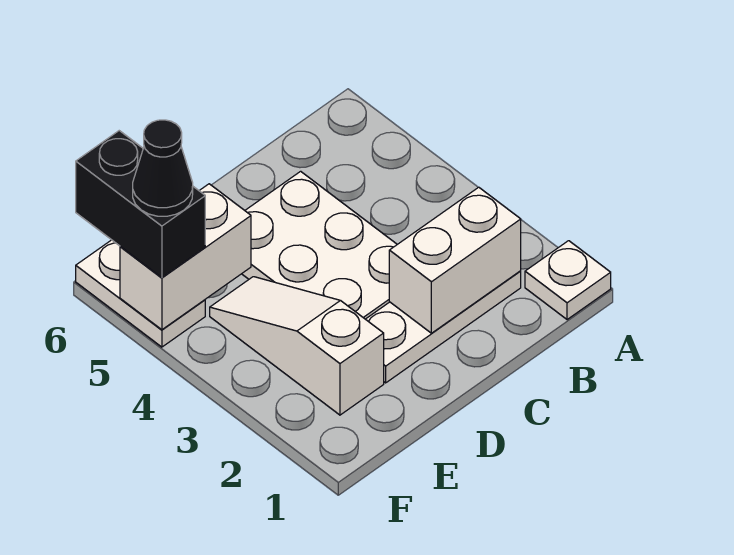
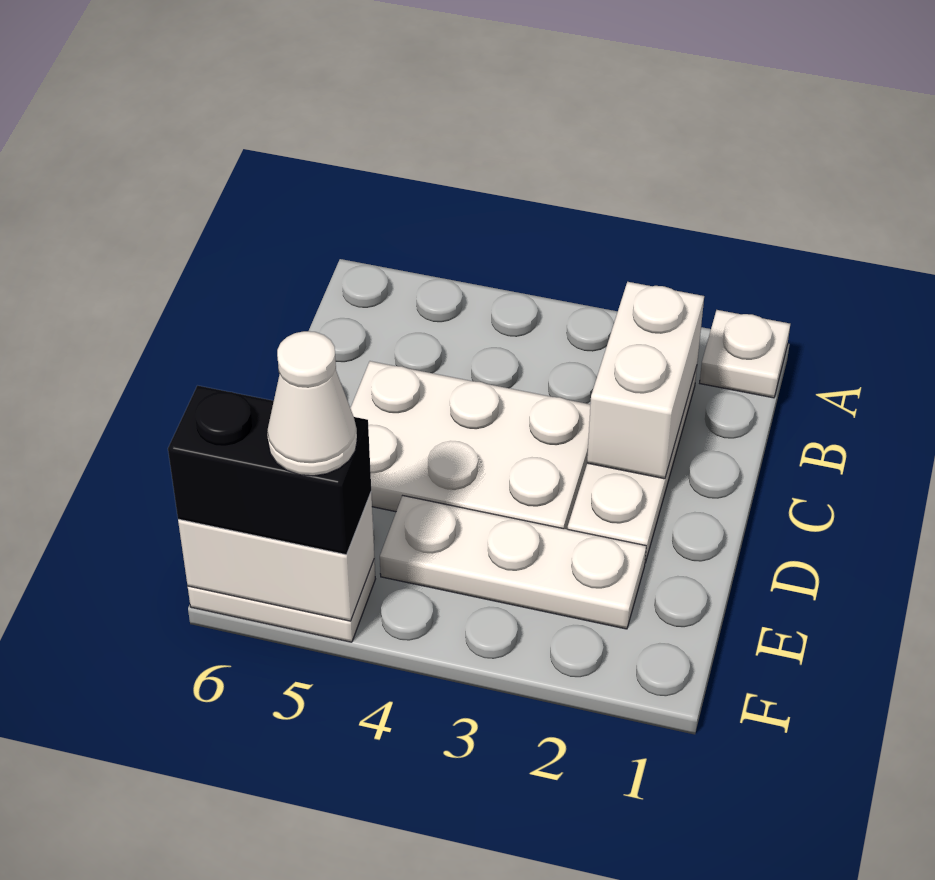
white slope E2:E4 level 1 top 2 -> white plate E2:E4 level 1
white brick E5:F5 level 2 -> white brick F5:F6 level 2
black cone F5 level 4 -> white cone F5 level 4

